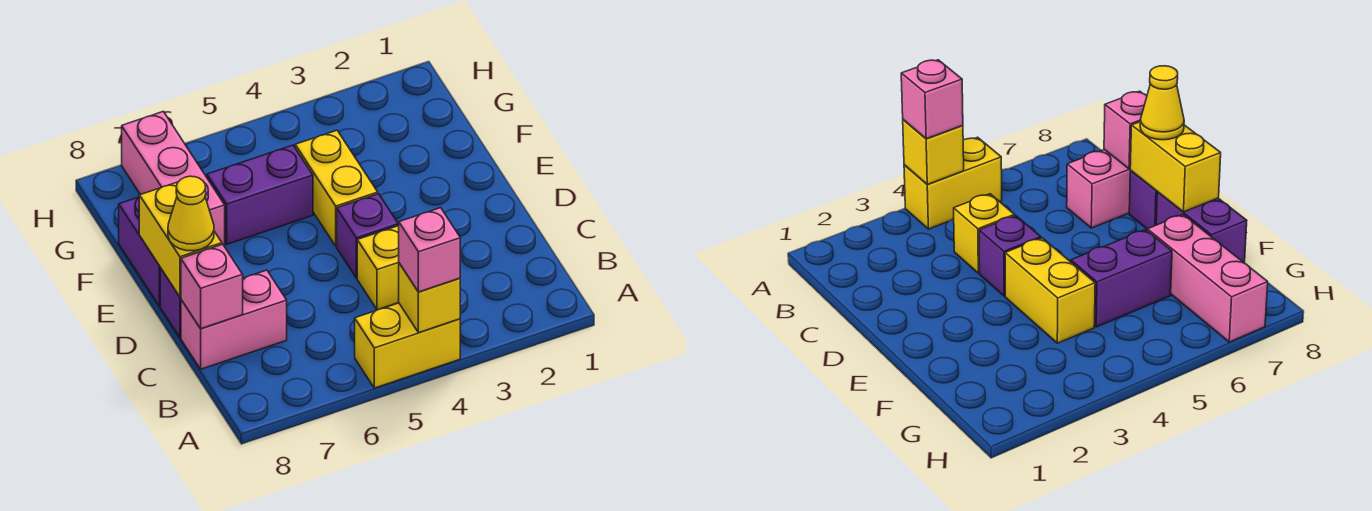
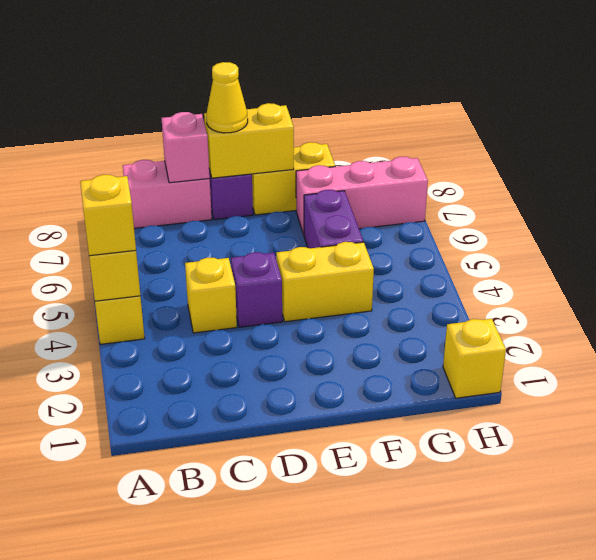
pink brick A4 level 3 -> yellow brick A4 level 3
pink brick C7:C8 level 1 -> pink brick B8:C8 level 1
purple brick E8:F8 level 1 -> yellow brick E8:F8 level 1
none -> yellow brick H1 level 1

